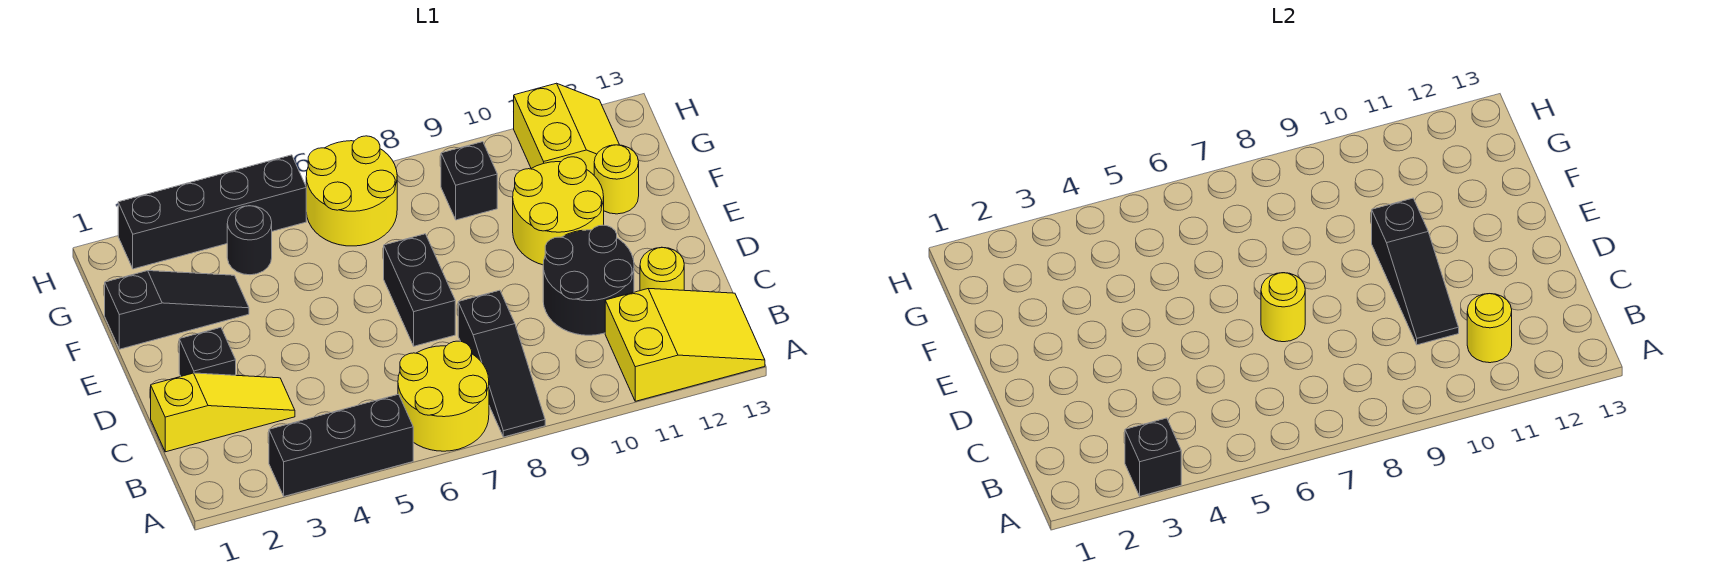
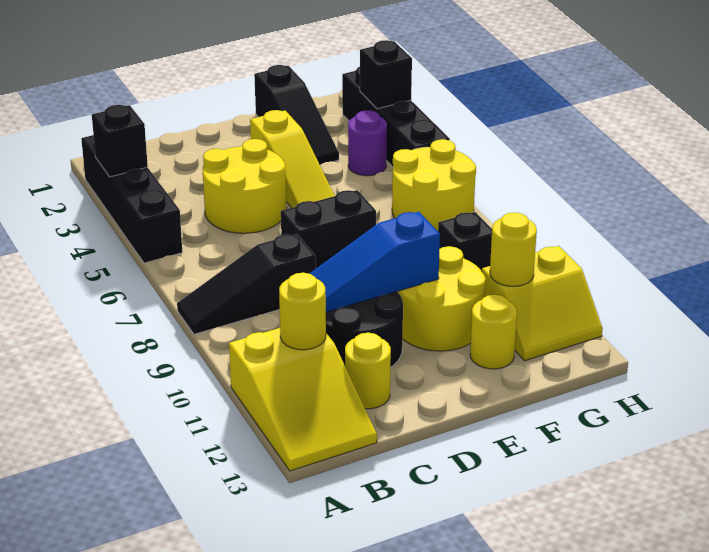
black brick A3:A5 level 1 -> black brick A2:A5 level 1
yellow round brick A6:B7 level 1 -> yellow round brick C4:D5 level 1
yellow slope C1:C3 level 1 top 1 -> yellow slope E3:E5 level 1 top 3
black slope C10:E10 level 2 top E -> blue slope C10:E10 level 2 top E
black brick D2 level 1 -> black brick H3 level 2
yellow round brick D7 level 2 -> yellow round brick G11 level 2
black round brick G4 level 1 -> purple round brick G4 level 1

